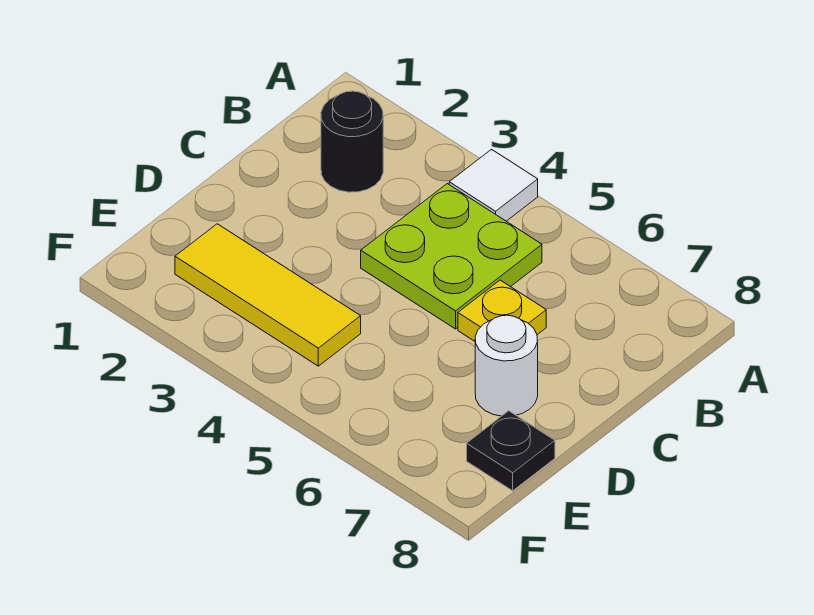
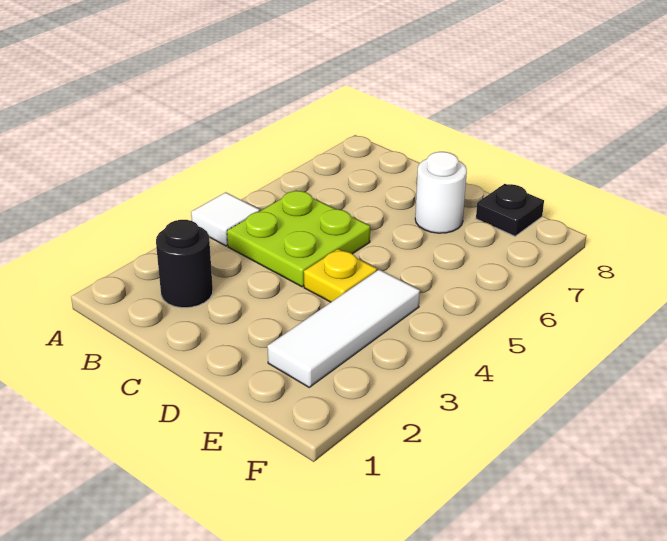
yellow plate C6 level 1 -> yellow plate D4 level 1
yellow tile E2:E4 level 1 -> white tile E2:E4 level 1

